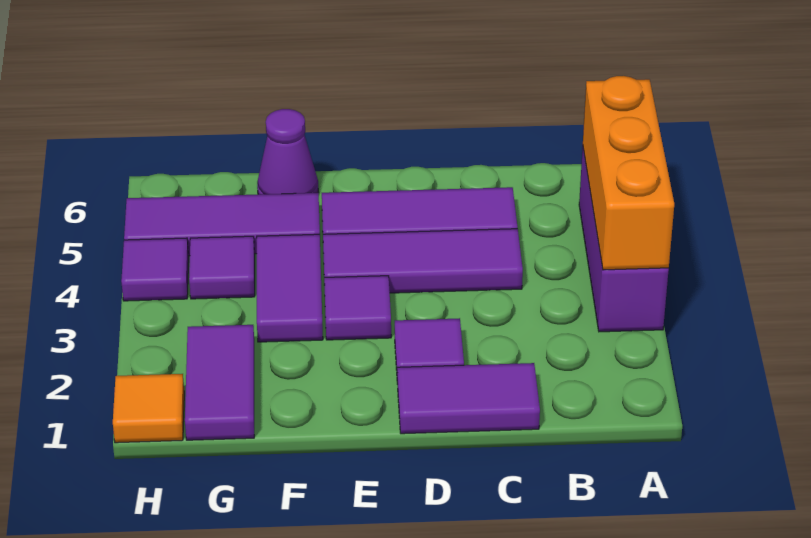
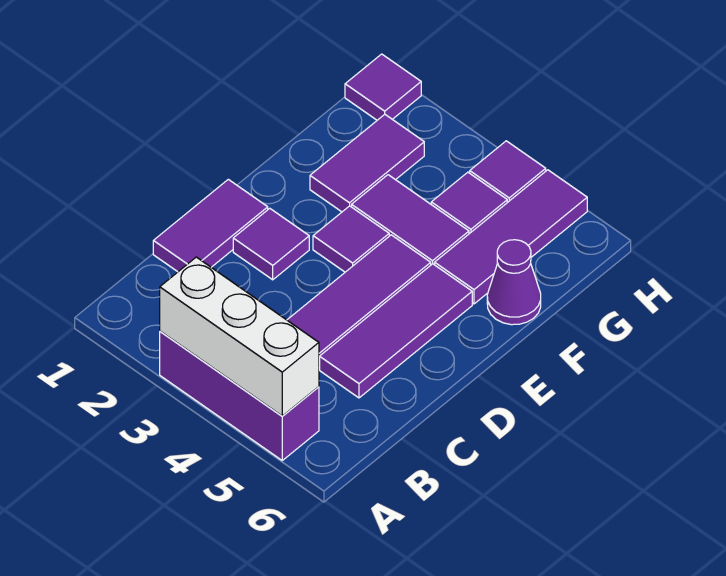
orange brick A3:A5 level 2 -> white brick A3:A5 level 2
purple tile G1:G2 level 1 -> purple tile F2:G2 level 1
orange tile H1 level 1 -> purple tile H1 level 1

